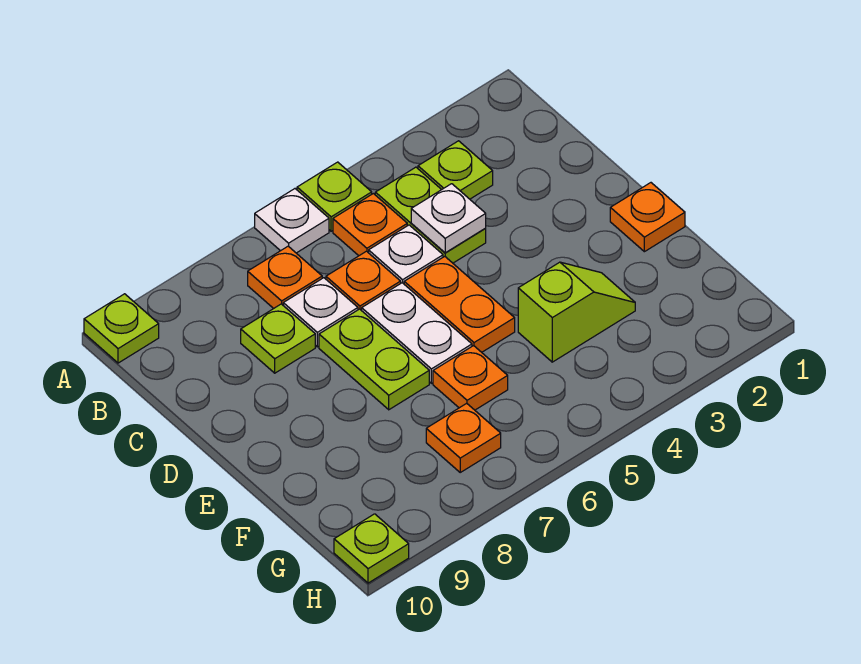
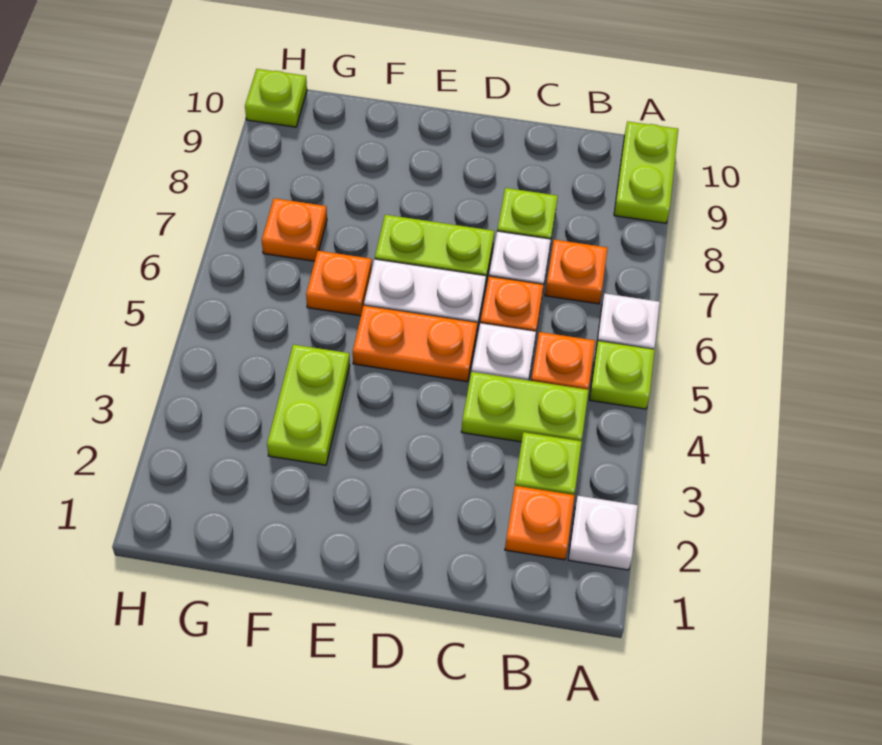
lime plate A10 level 1 -> lime plate A9:A10 level 1
white plate C4 level 2 -> white plate A2 level 1
orange plate E1 level 1 -> orange plate B2 level 1
lime slope F3:F4 level 1 top 4 -> lime plate F3:F4 level 1

